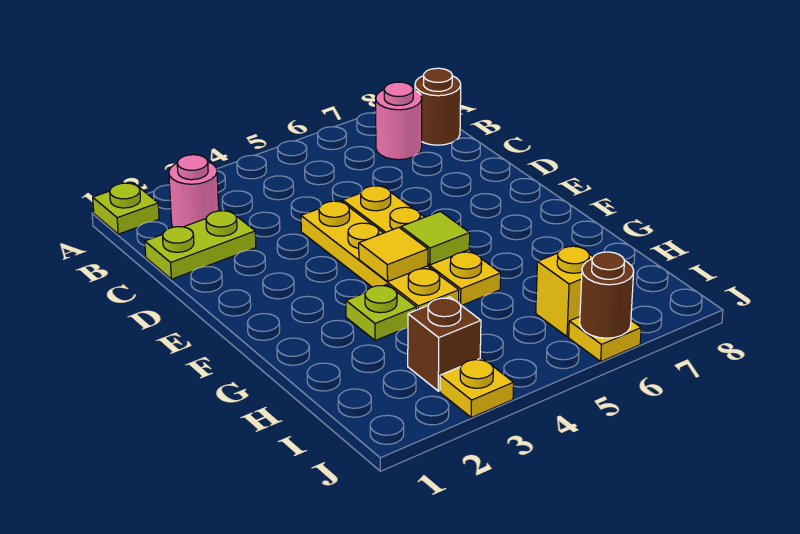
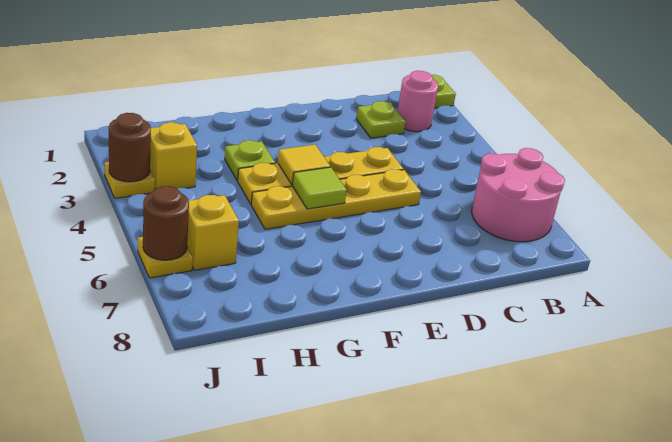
pink round brick B7 level 1 -> pink round brick A6:B7 level 1
brown round brick B8 level 1 -> brown round brick J3 level 2
lime plate C1:C2 level 1 -> lime plate C2 level 1
brown brick I3 level 1 -> yellow brick I3 level 1

